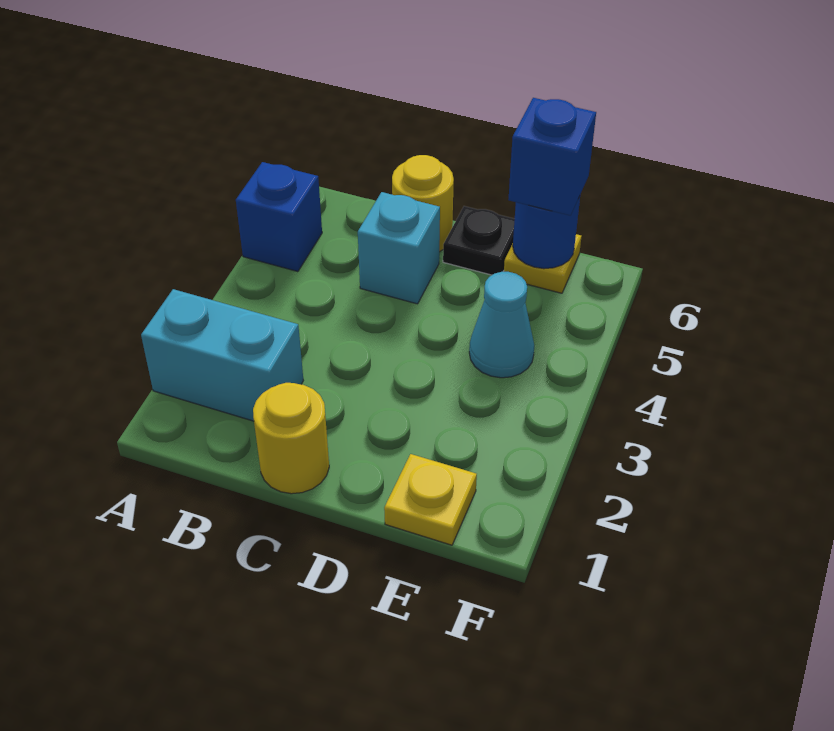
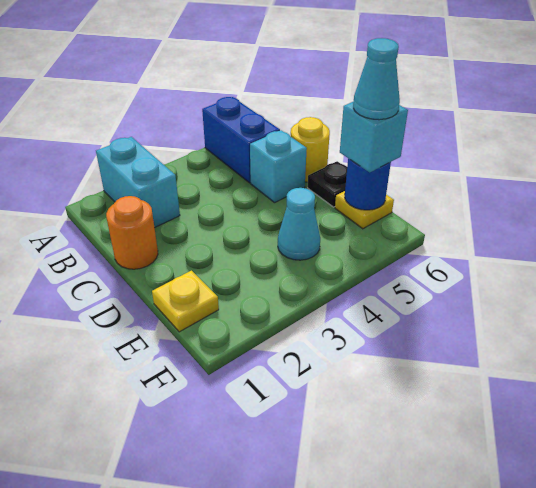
blue brick A5 level 1 -> blue brick A5:B5 level 1
yellow round brick C1 level 1 -> orange round brick C1 level 1
blue brick E6 level 3 -> cyan brick E6 level 3
none -> cyan cone E6 level 4

